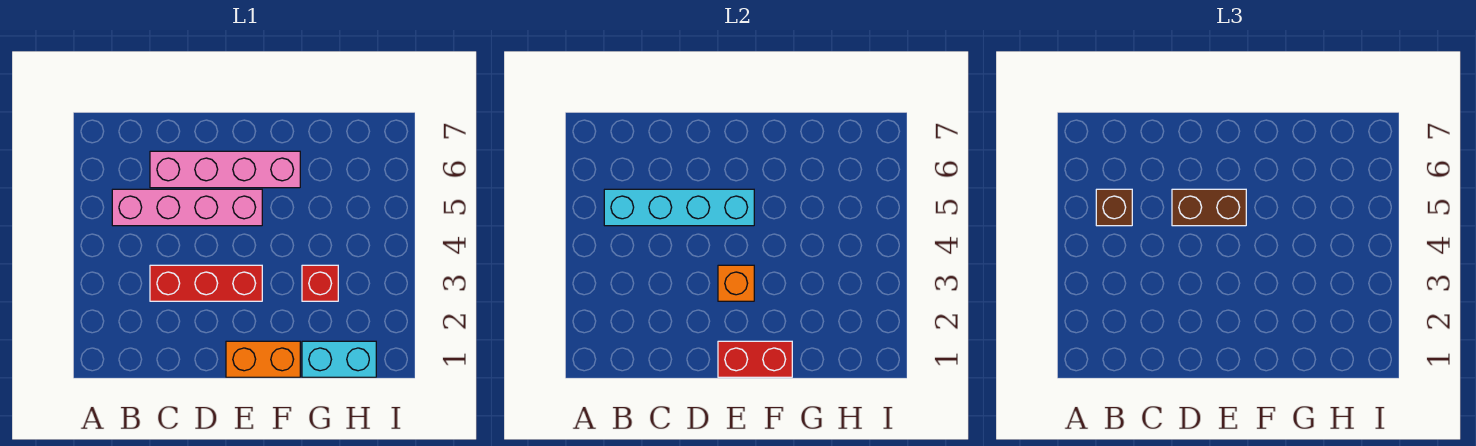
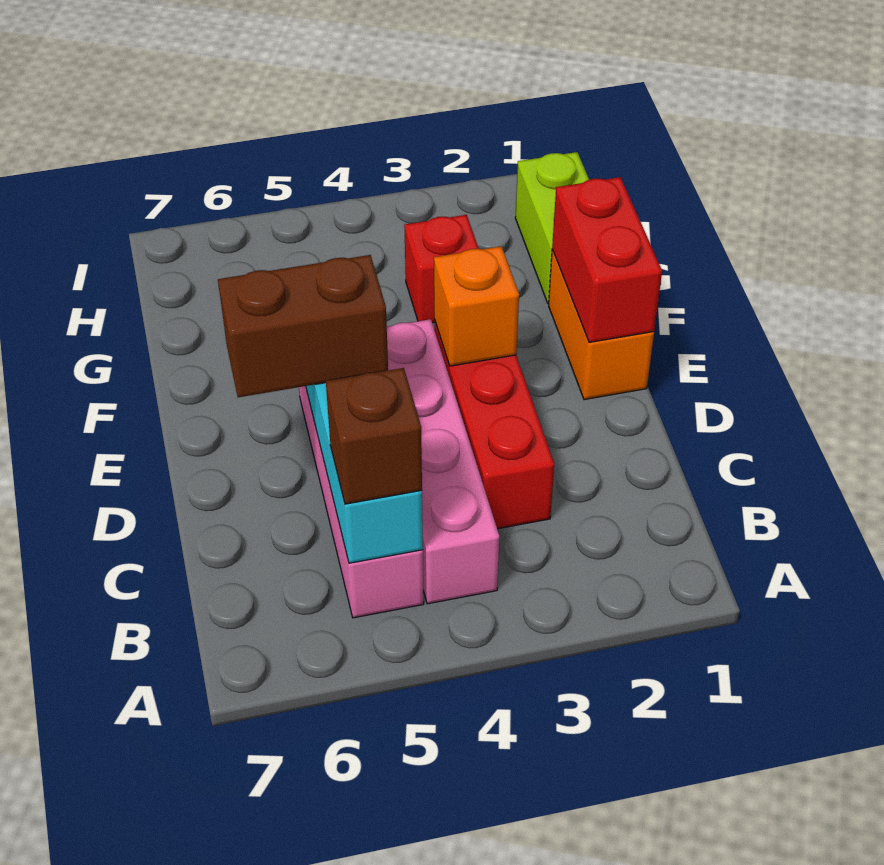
pink brick C6:F6 level 1 -> pink brick B4:E4 level 1
brown brick D5:E5 level 3 -> brown brick D5:D6 level 3
cyan brick G1:H1 level 1 -> lime brick G1:H1 level 1

